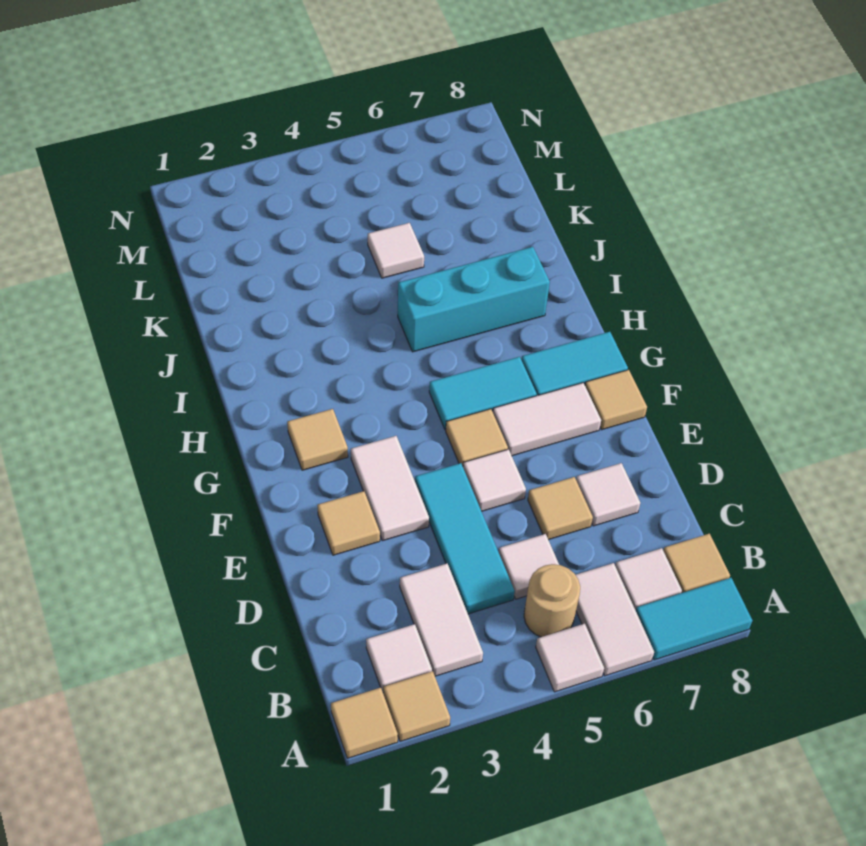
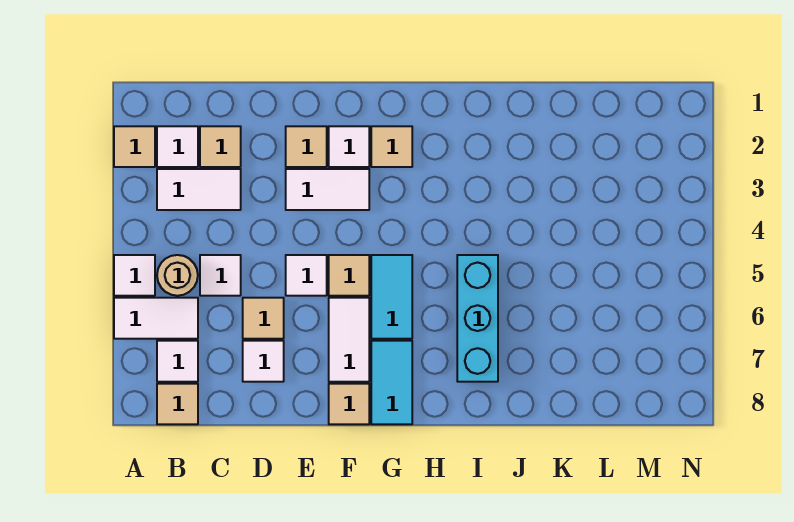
tan tile A1 level 1 -> tan tile C2 level 1
cyan tile A7:A8 level 1 -> none
cyan tile C4:E4 level 1 -> none
white tile K5 level 1 -> white tile F2 level 1

